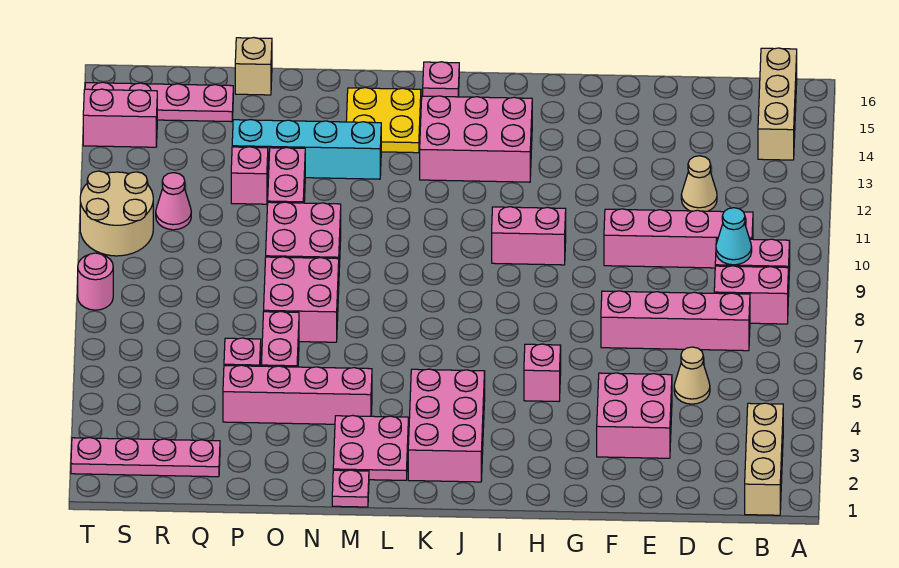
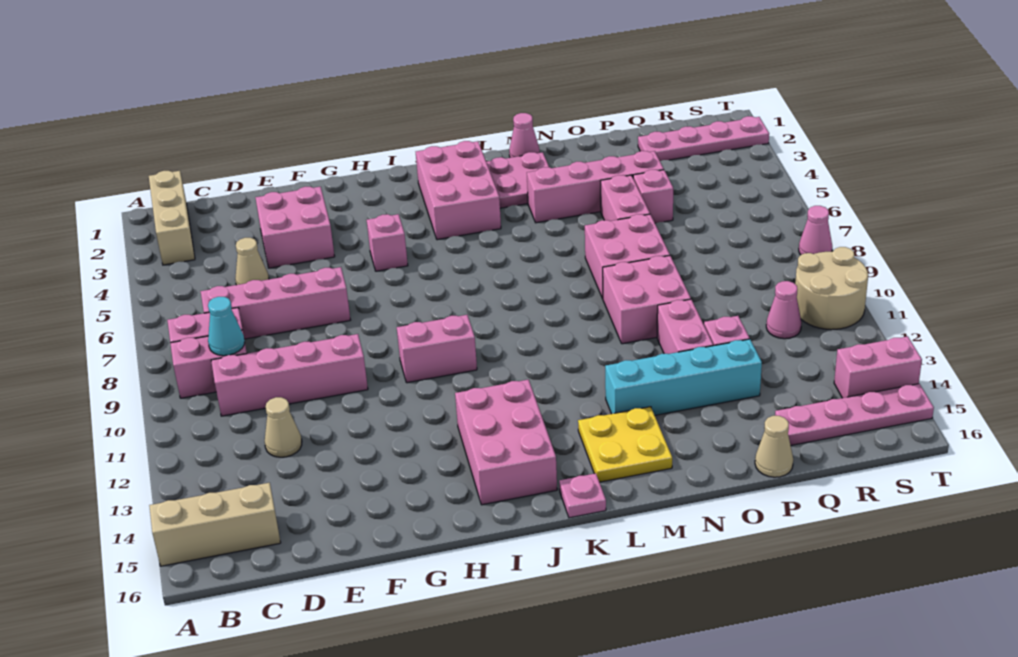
tan brick B14:B16 level 1 -> tan brick A15:C15 level 1
pink brick I13:K14 level 1 -> pink brick I13:J15 level 1
pink plate M1 level 1 -> pink cone M1 level 1
tan brick P16 level 1 -> tan cone P16 level 1
pink round brick T8 level 1 -> pink cone T8 level 1

